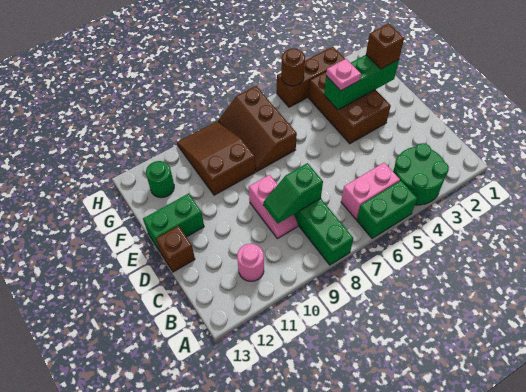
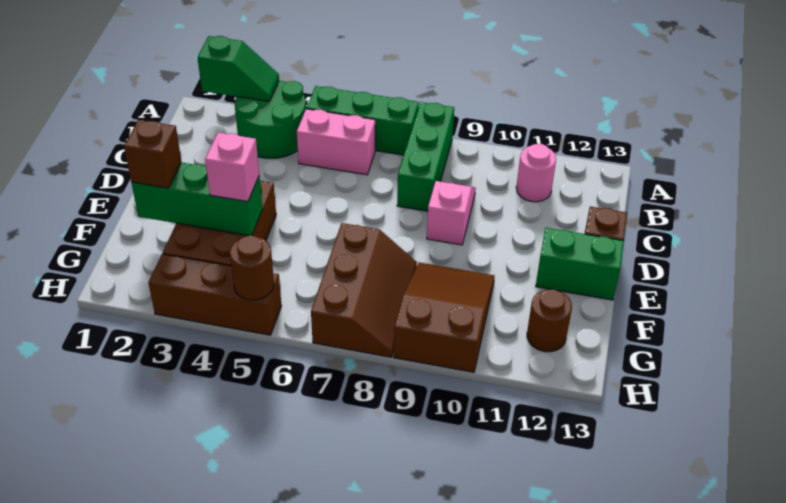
green brick A5:A6 level 1 -> green brick A5:A7 level 1
green slope C8:C9 level 2 top 8 -> green slope A2:A3 level 2 top 2
pink plate F4 level 3 -> pink brick F4 level 3
brown slope F9:H10 level 1 top F -> brown slope F9:H10 level 1 top H
green round brick G12 level 1 -> brown round brick G12 level 1

